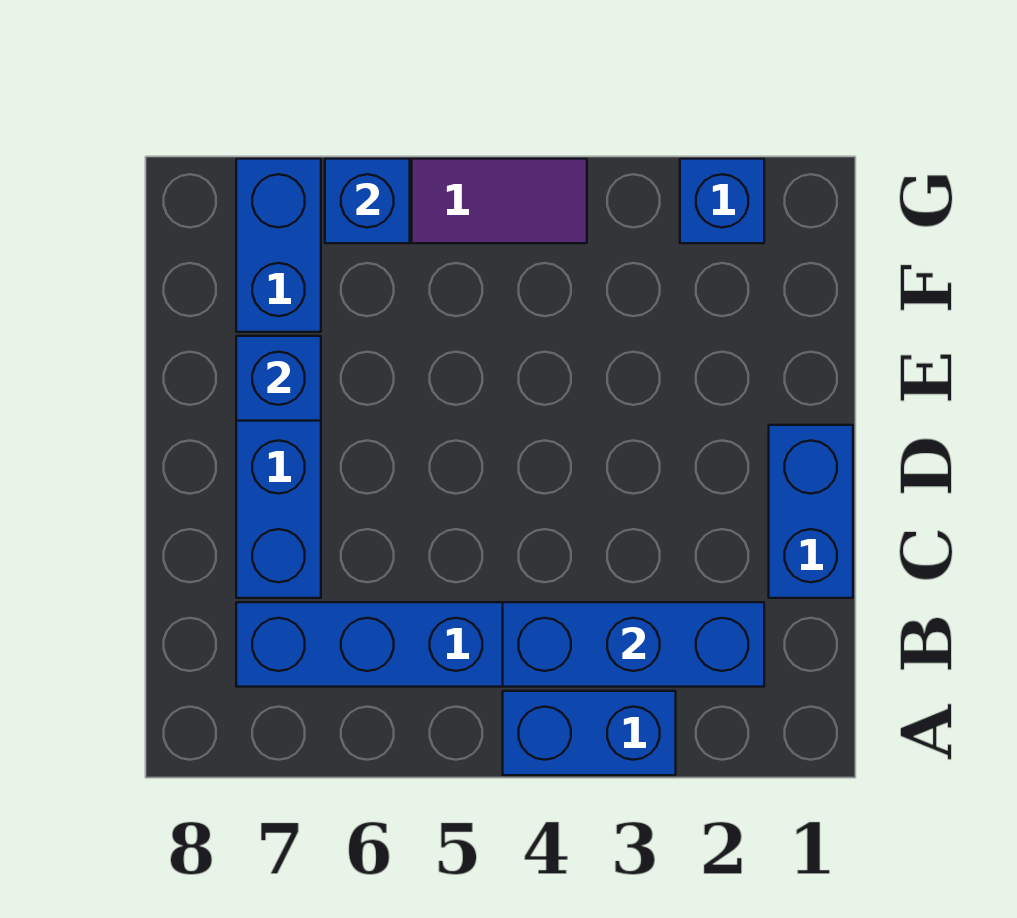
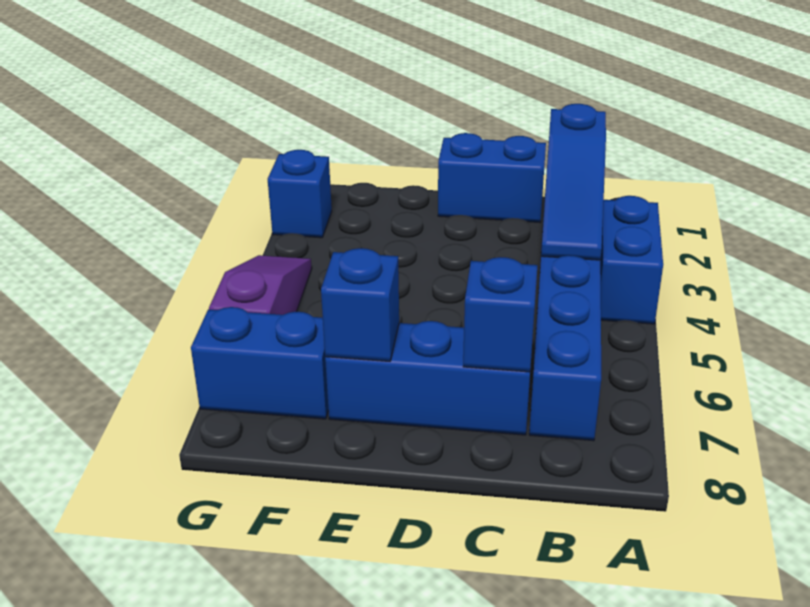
blue brick B2:B4 level 2 -> blue slope B2:B4 level 2 top 2
blue brick G6 level 2 -> blue brick C7 level 2

